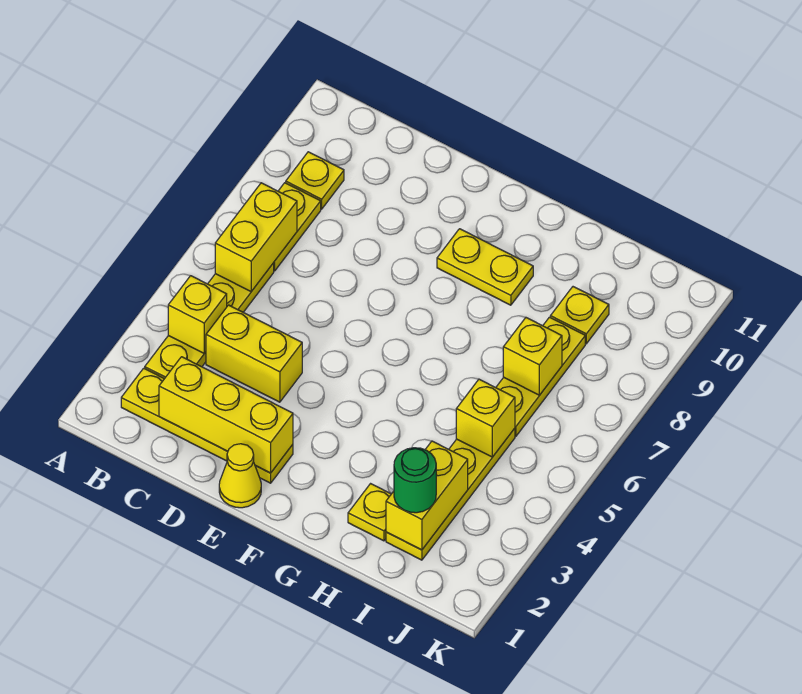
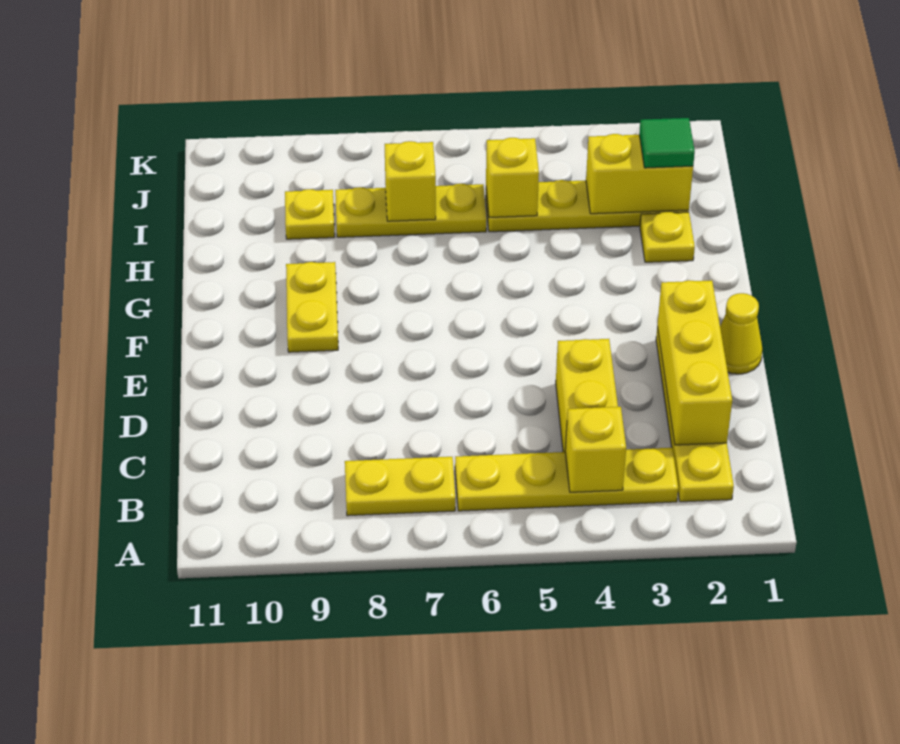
yellow brick B6:B7 level 2 -> none
yellow plate B9 level 1 -> none
green round brick I2 level 3 -> green tile I2 level 3

